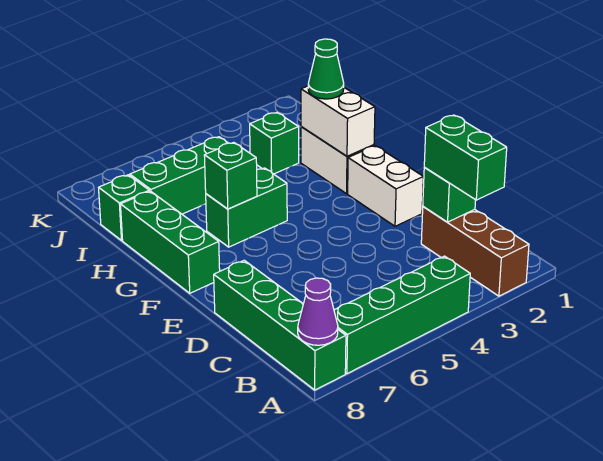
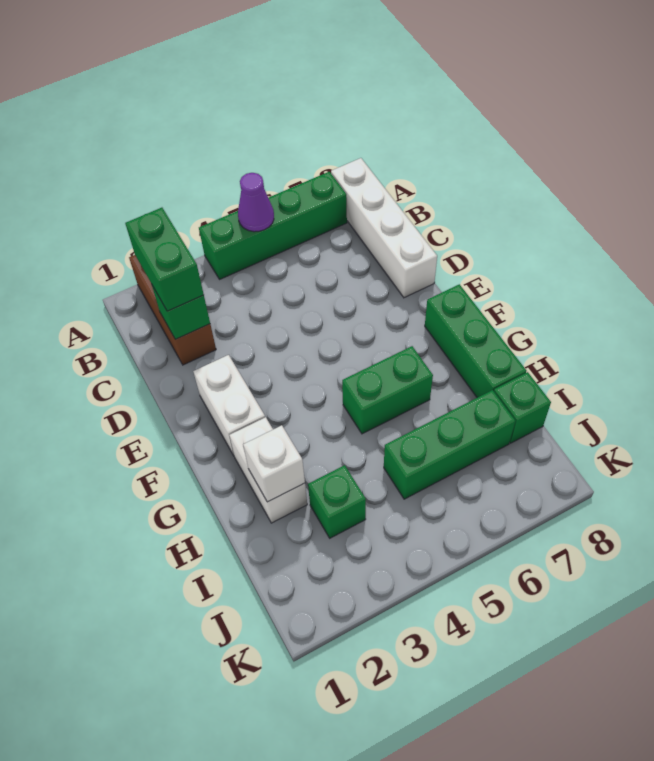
green brick A8:D8 level 1 -> white brick A8:D8 level 1
purple cone A8 level 2 -> purple cone A5 level 2
white brick G2:H2 level 2 -> white brick H2 level 2
green brick G6 level 2 -> none
green cone H2 level 3 -> none

